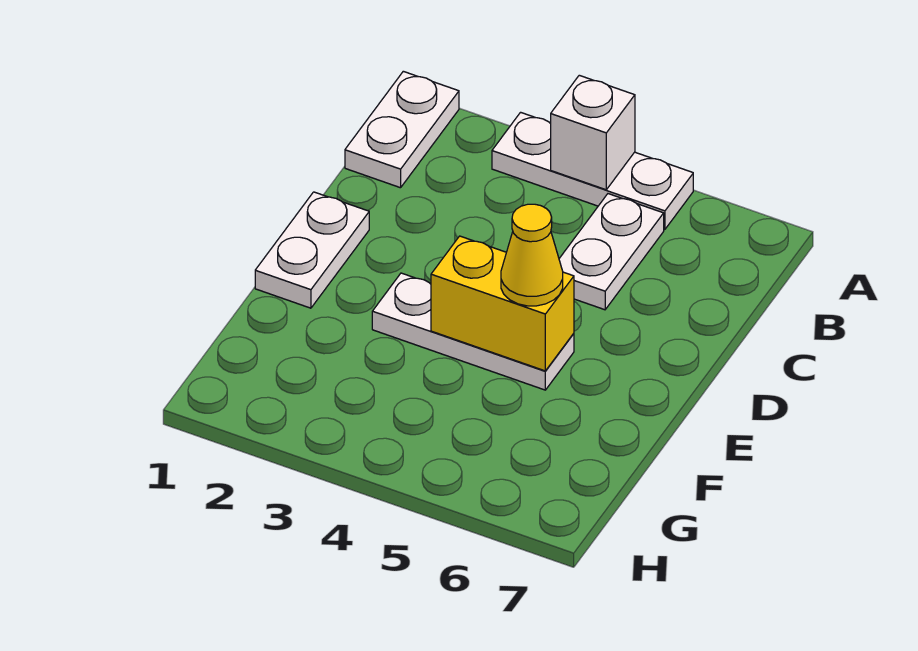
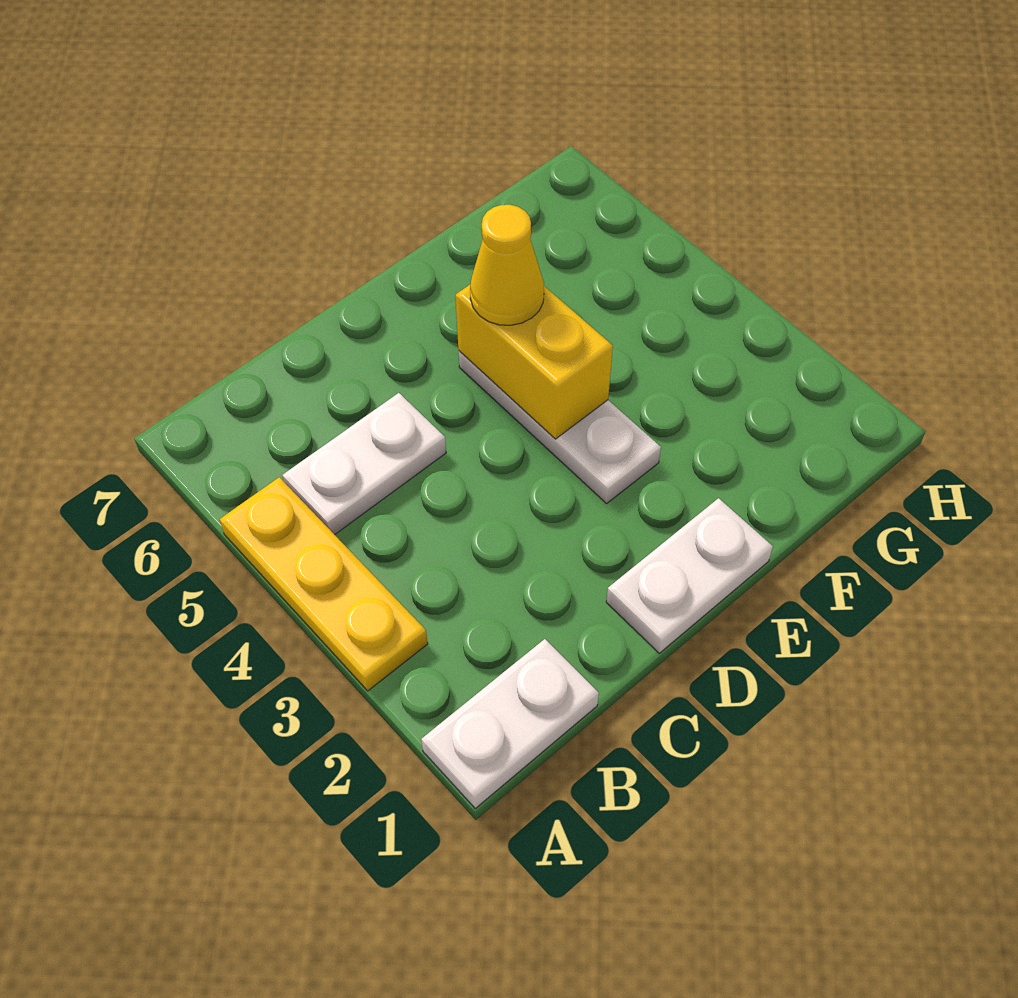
white plate A3:A5 level 1 -> yellow plate A3:A5 level 1
white brick A4 level 2 -> none

